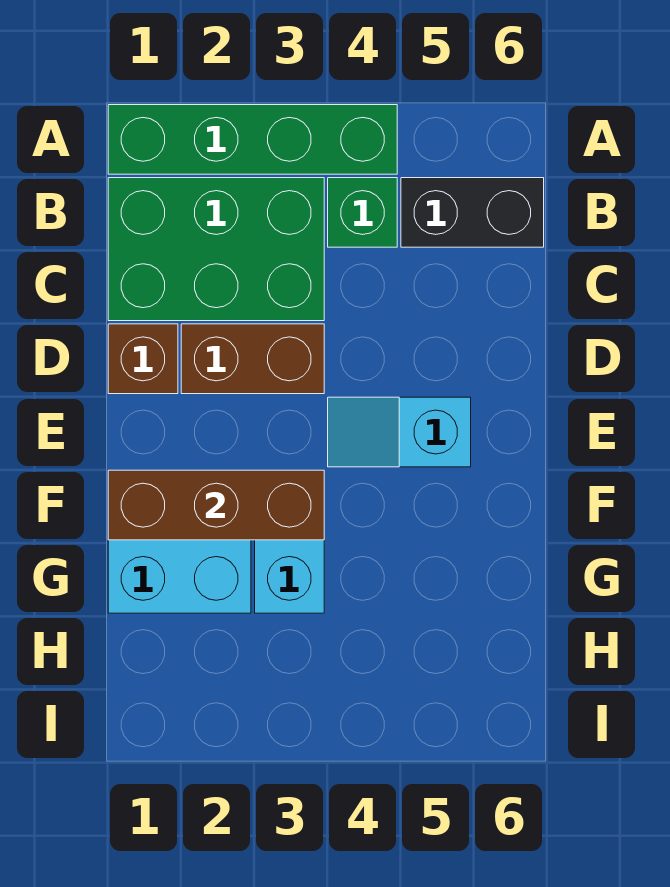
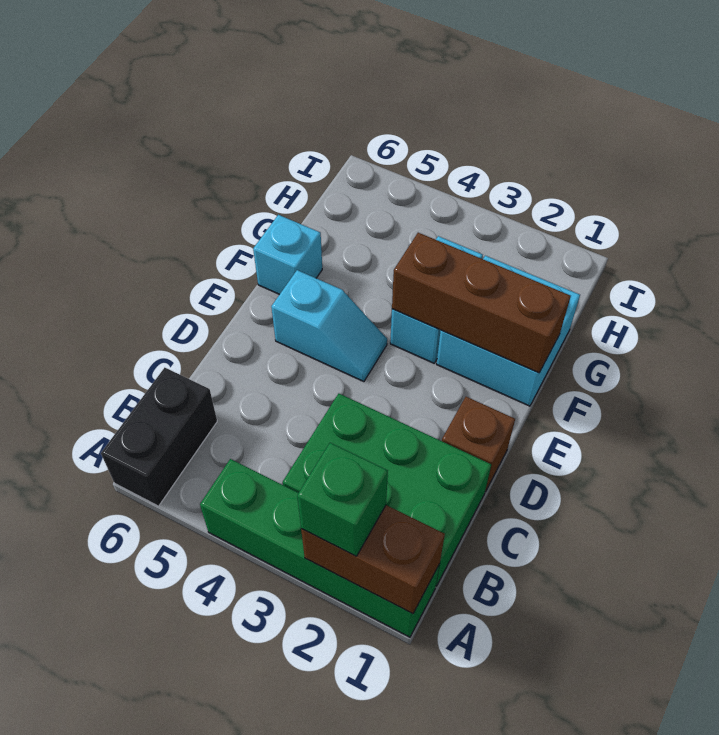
green brick B4 level 1 -> green brick A2 level 3
black brick B5:B6 level 1 -> black brick A6:B6 level 1
brown brick D2:D3 level 1 -> brown brick A1:A2 level 2
none -> cyan brick F6 level 1

